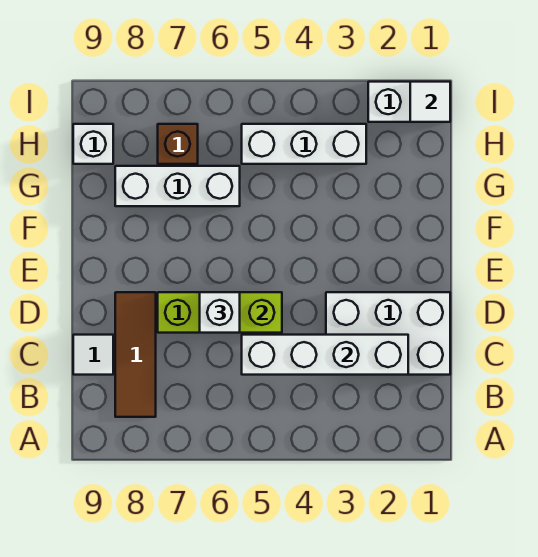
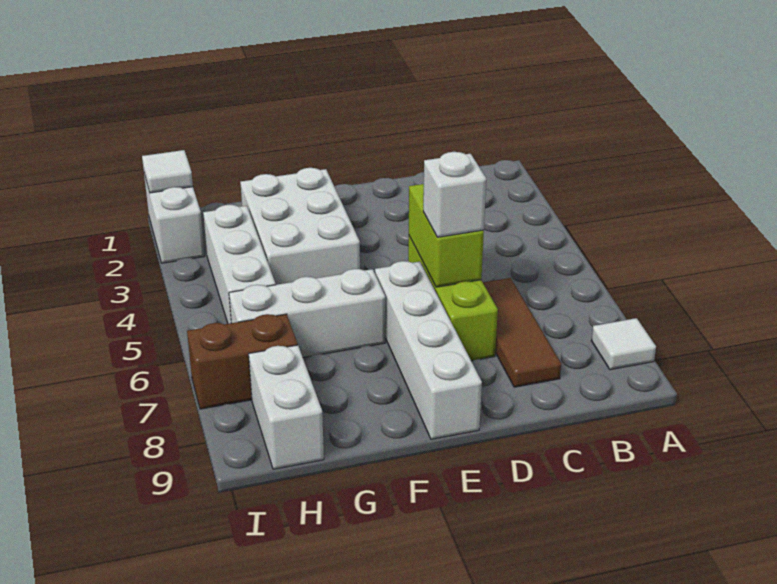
brown tile B8:D8 level 1 -> brown tile C6:C8 level 1
white brick C1:D3 level 1 -> white brick F2:G4 level 1
white brick C2:C5 level 2 -> white brick E6:E9 level 1
white tile C9 level 1 -> white tile A8 level 1
white brick G6:G8 level 1 -> white brick F6:H6 level 1
brown brick H7 level 1 -> brown brick H7:I7 level 1
white brick H9 level 1 -> white brick H8:H9 level 1

